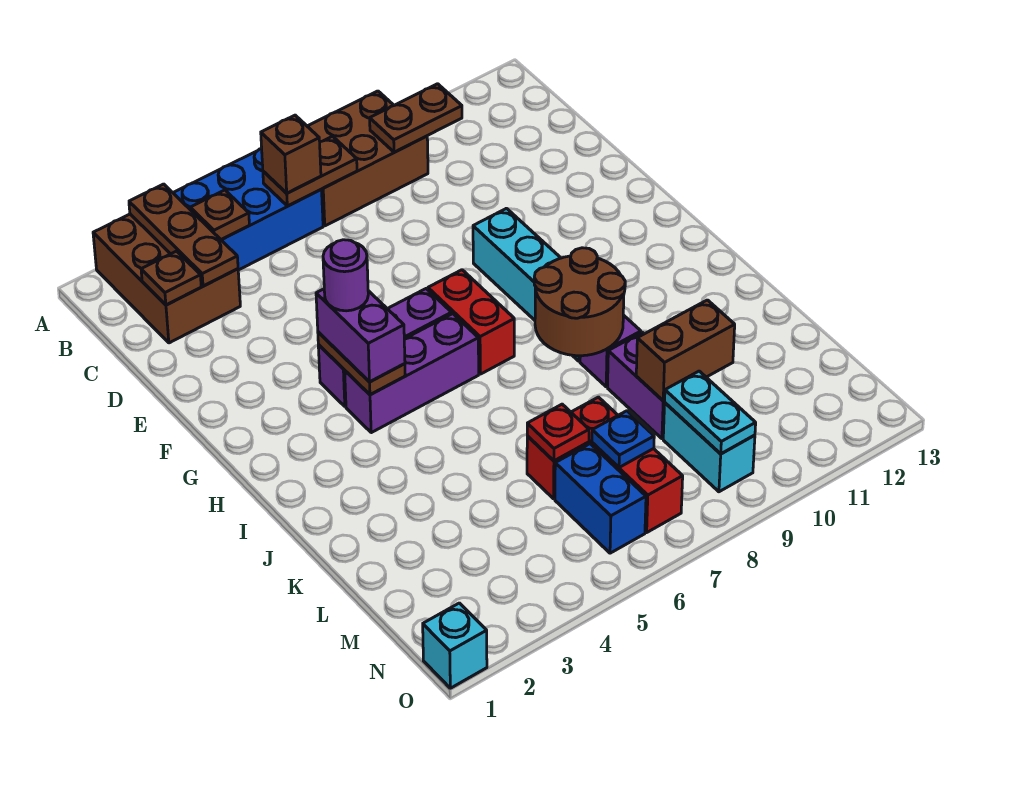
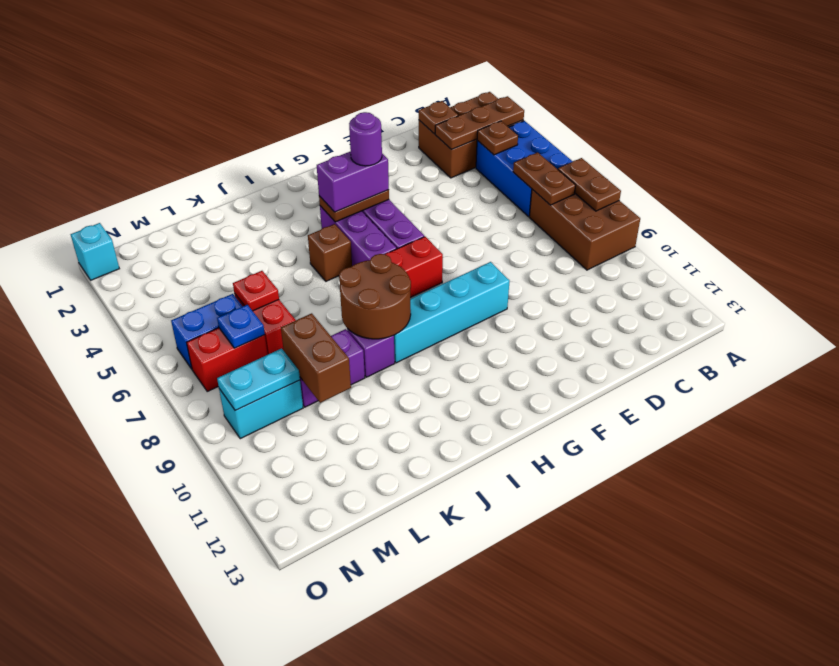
brown brick B6 level 3 -> brown brick I5 level 1
brown plate B9:B10 level 2 -> brown plate A7:A8 level 2

